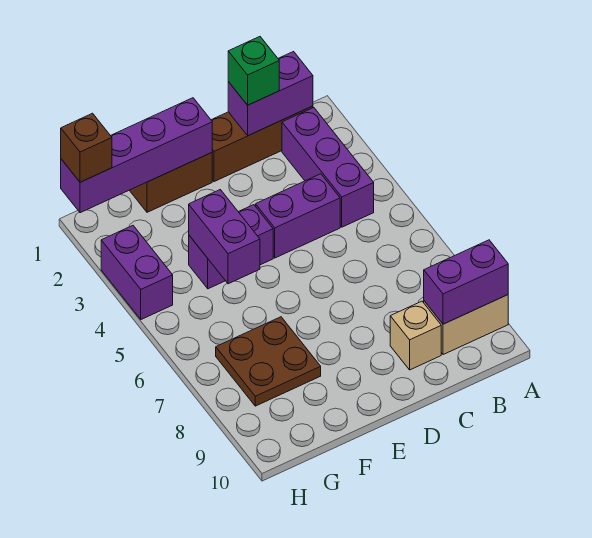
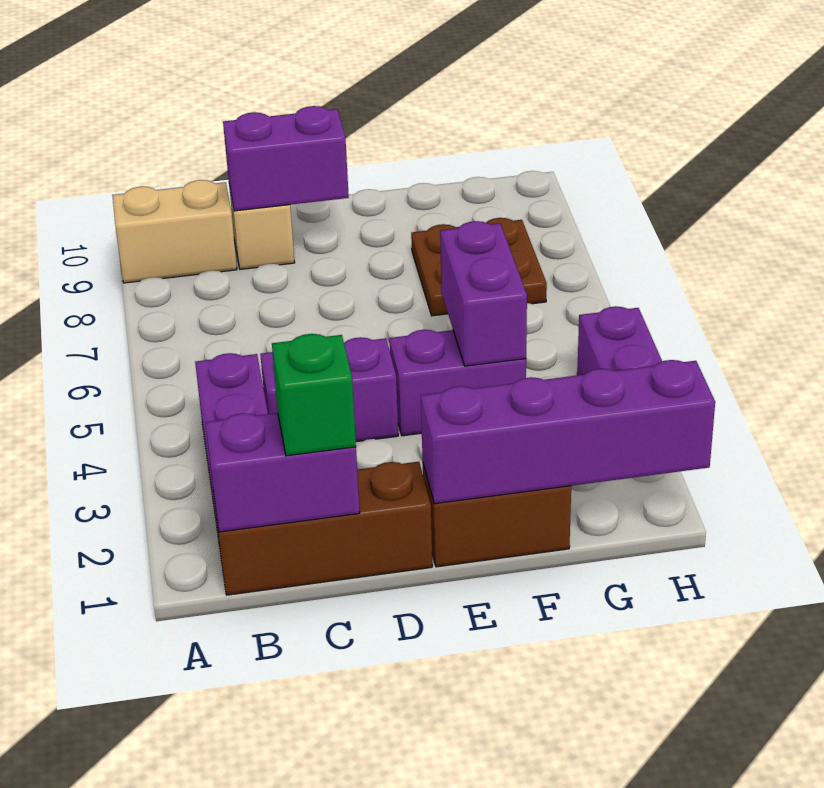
purple brick A9:B9 level 2 -> purple brick C9:D9 level 2
brown brick H1 level 3 -> none

